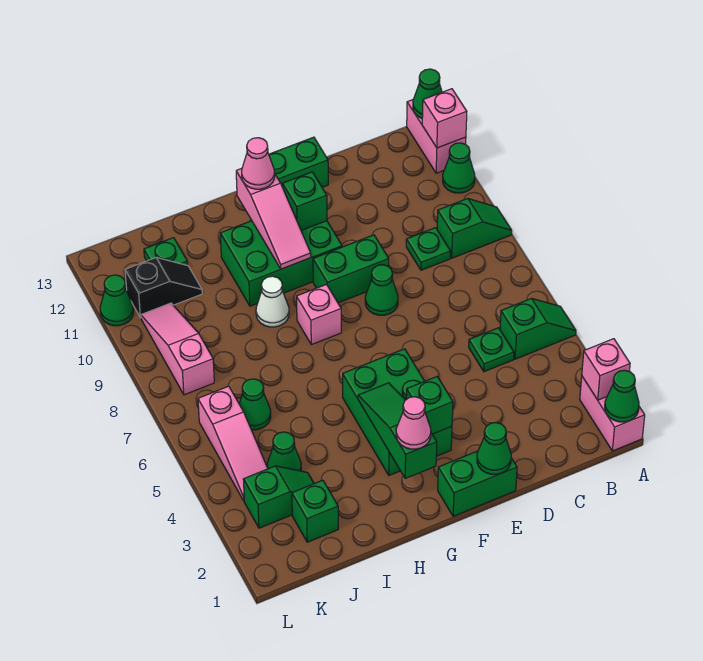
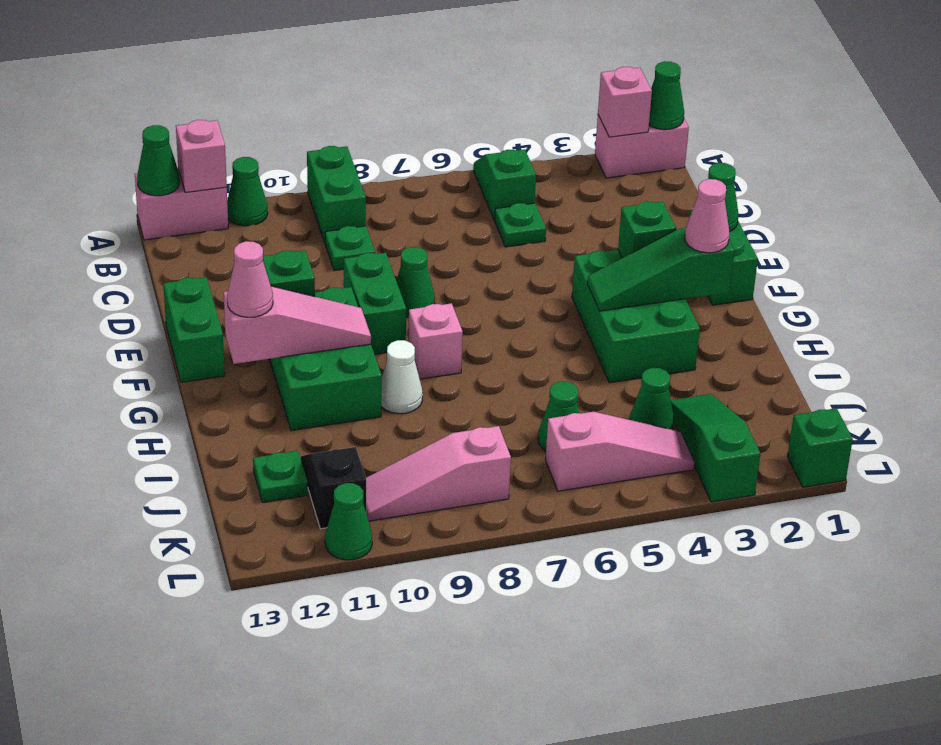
green slope A9:B9 level 1 top B -> green brick A9:B9 level 1
green brick F3:G5 level 1 -> green brick F3:H4 level 1
green brick J2 level 1 -> green brick L1 level 1
green slope J3:K3 level 1 top K -> green slope J3:L3 level 1 top L

